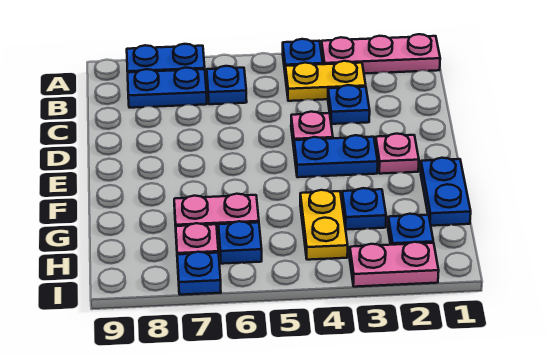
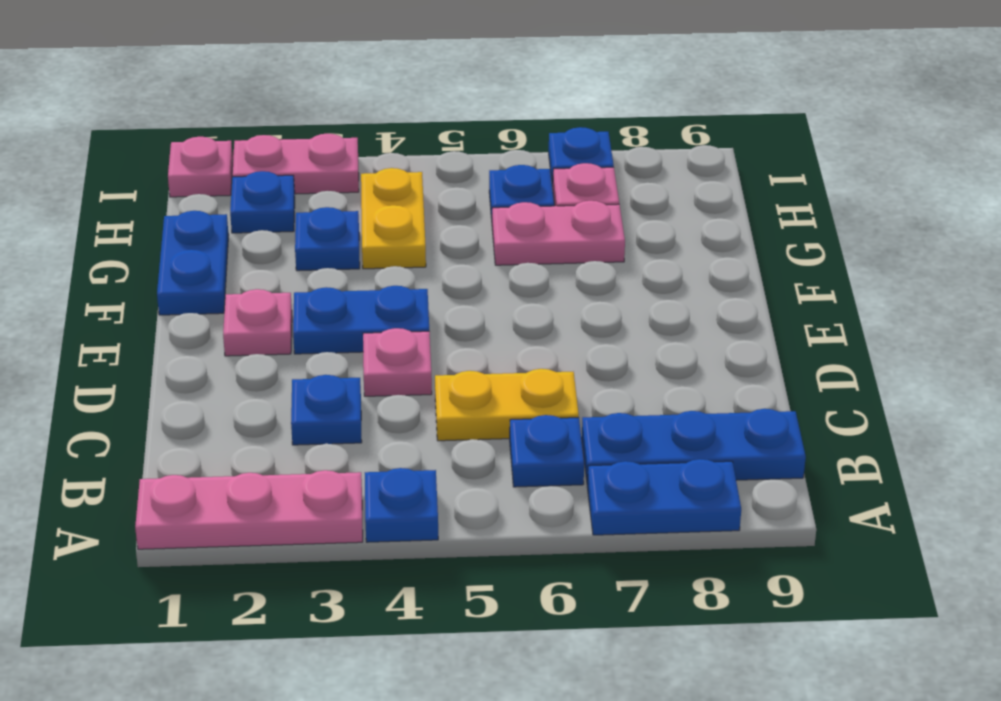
yellow plate B3:B4 level 1 -> yellow plate C5:C6 level 1
blue plate B7:B8 level 1 -> blue plate B7:B9 level 1
none -> pink plate I1 level 1

